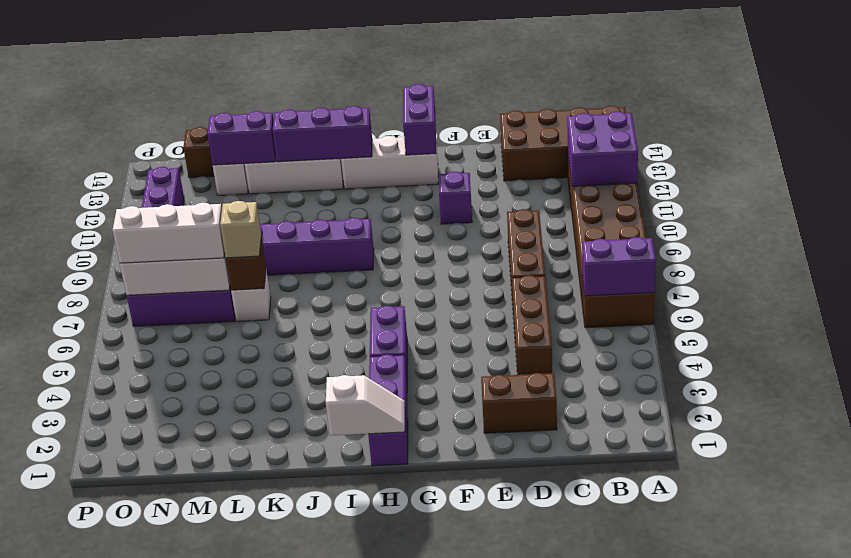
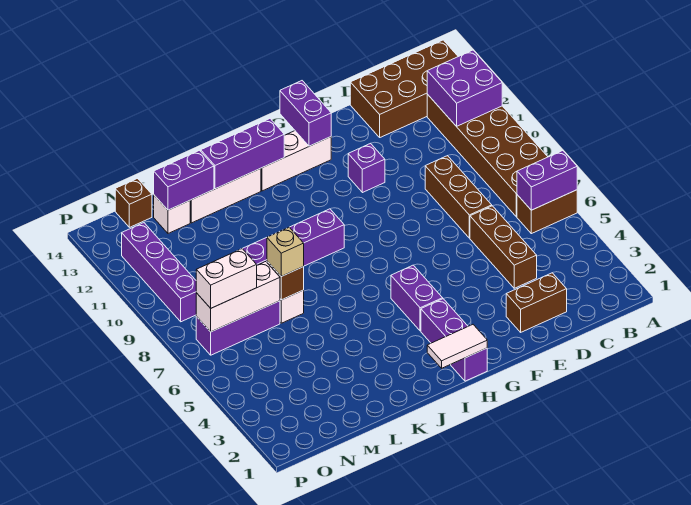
white slope H1:I1 level 2 top I -> white tile H1:I1 level 2
white brick M7:O7 level 3 -> white brick N7:O7 level 3

